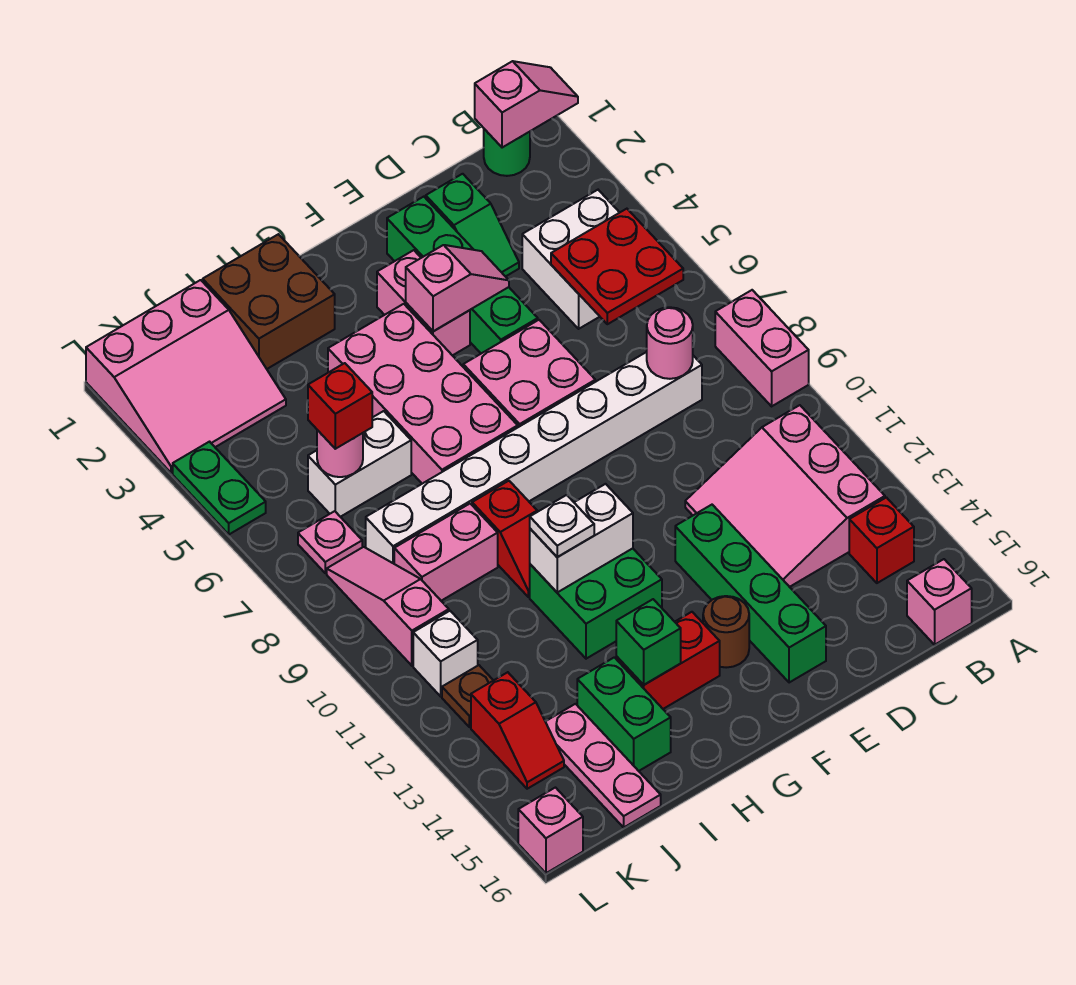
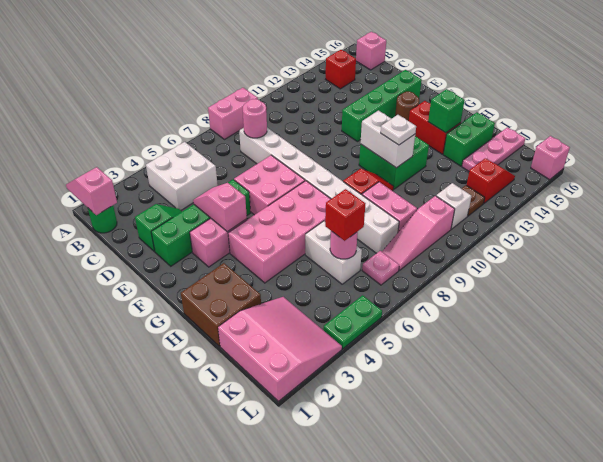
red plate B5:C6 level 2 -> none
pink slope B11:D13 level 1 top B -> none

